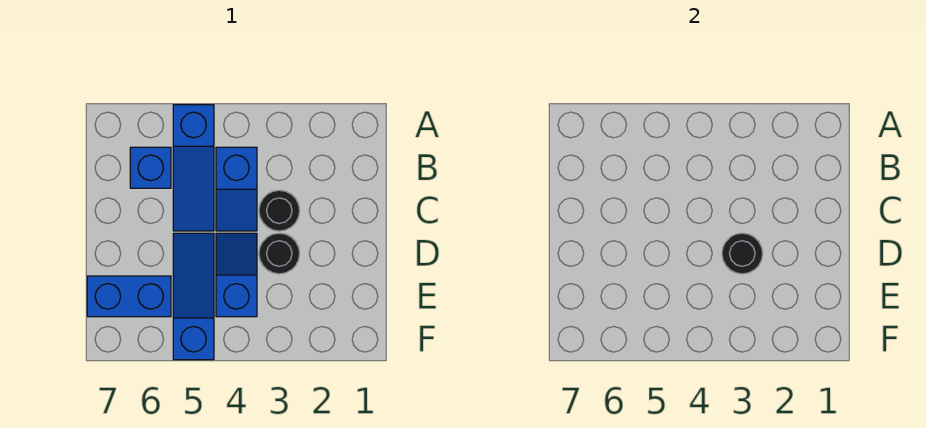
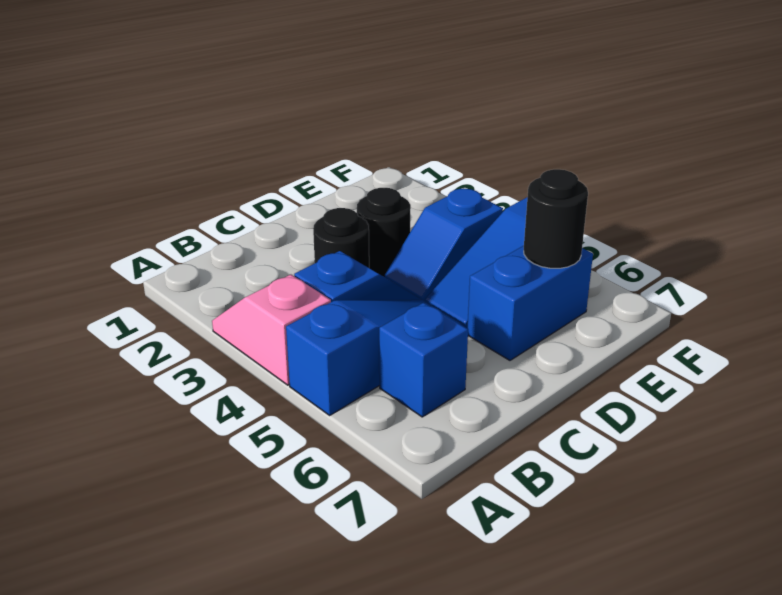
none -> pink slope A3:A4 level 1 top 4
black round brick D3 level 2 -> black round brick E6 level 2
blue brick E6:E7 level 1 -> blue brick D6:E6 level 1

